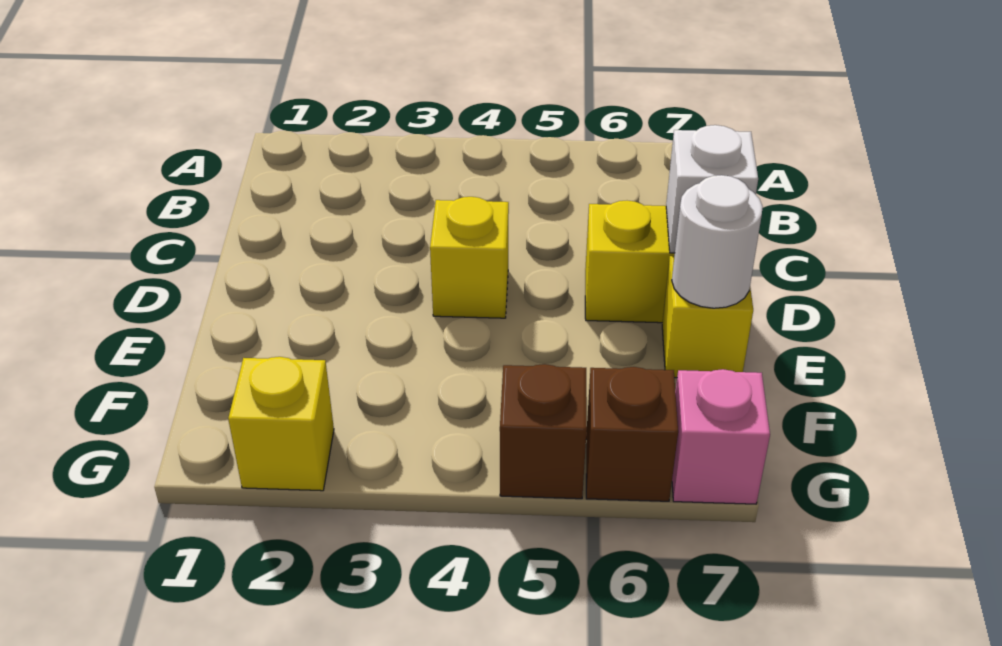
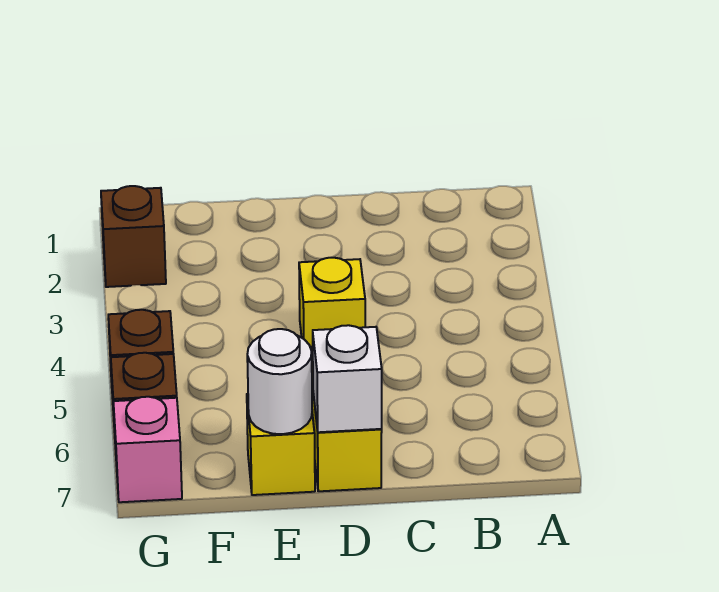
yellow brick G2 level 1 -> brown brick G2 level 1

